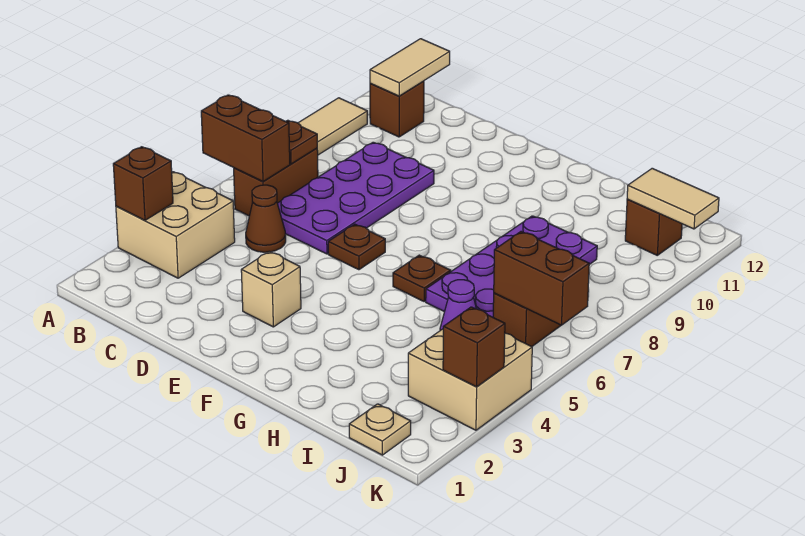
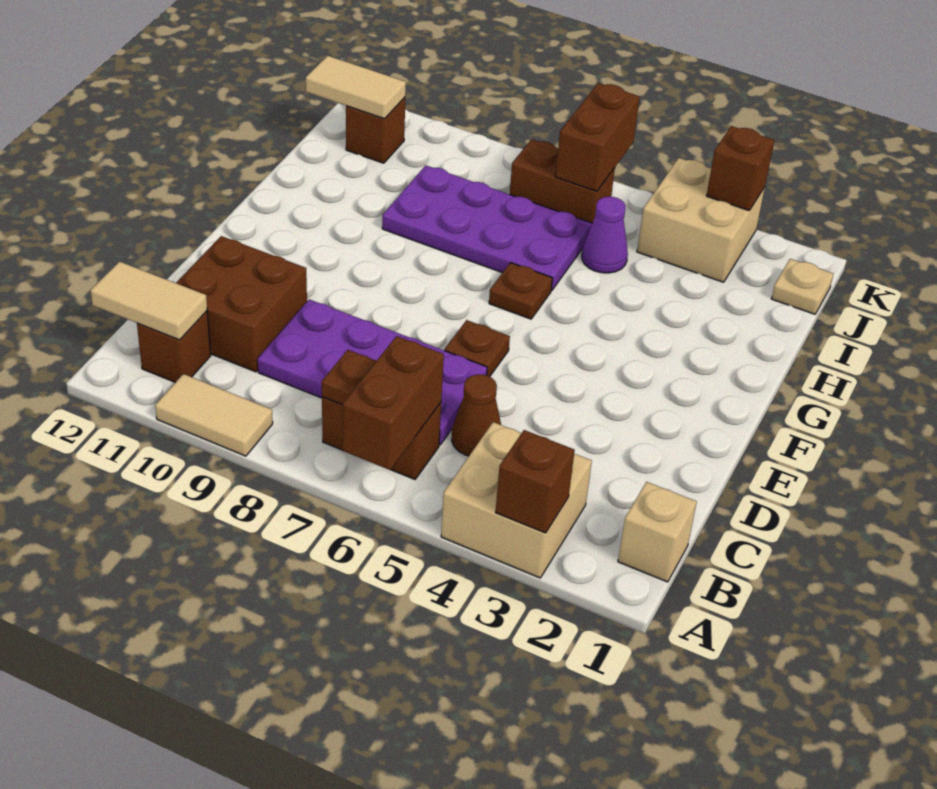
none -> brown brick C10:D11 level 1
tan brick E3 level 1 -> tan brick B1 level 1
tan tile J11:K11 level 2 -> tan tile J11:J12 level 2

